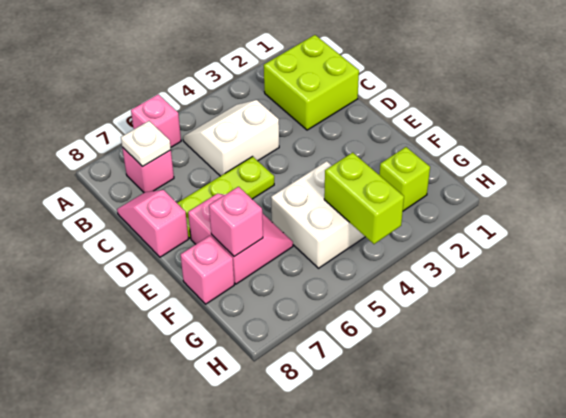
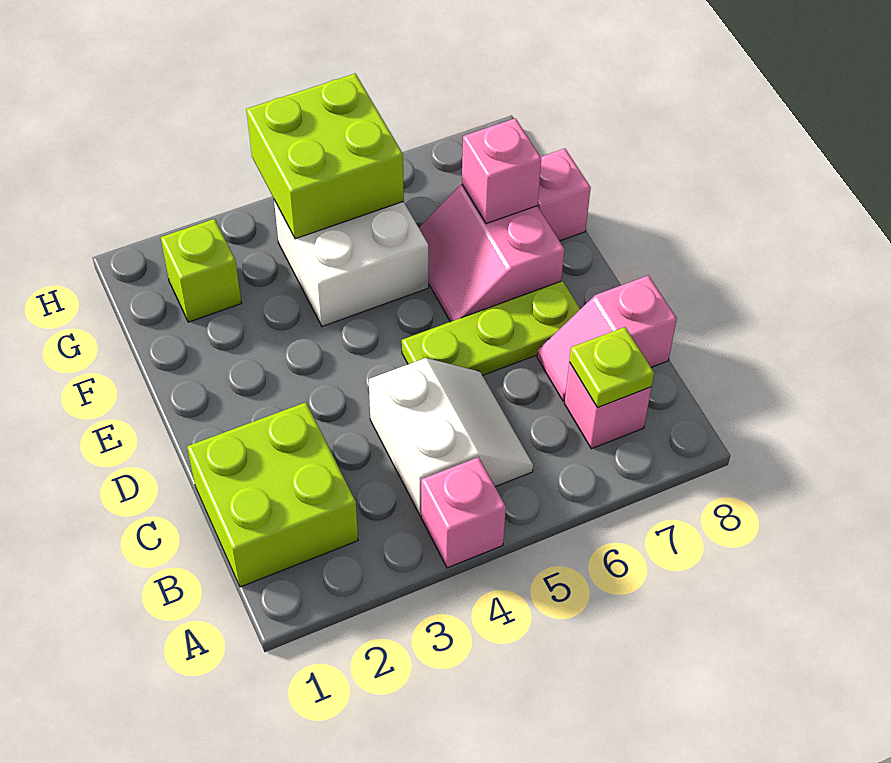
pink brick A6 level 1 -> pink brick A4 level 1
white slope B4:C5 level 1 top C -> white slope B4:C5 level 1 top 4
white plate B7 level 2 -> lime plate B7 level 2
pink slope C8:D8 level 1 top D -> pink slope C7:C8 level 1 top 8
lime brick G4:H4 level 2 -> lime brick G4:H5 level 2

